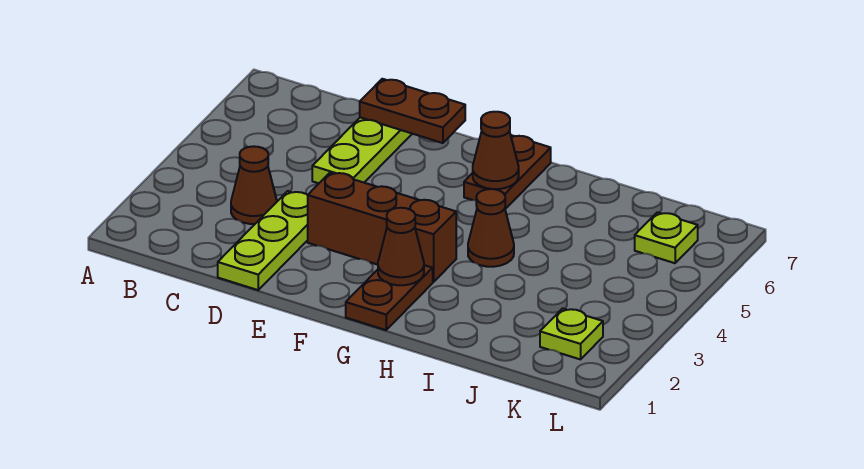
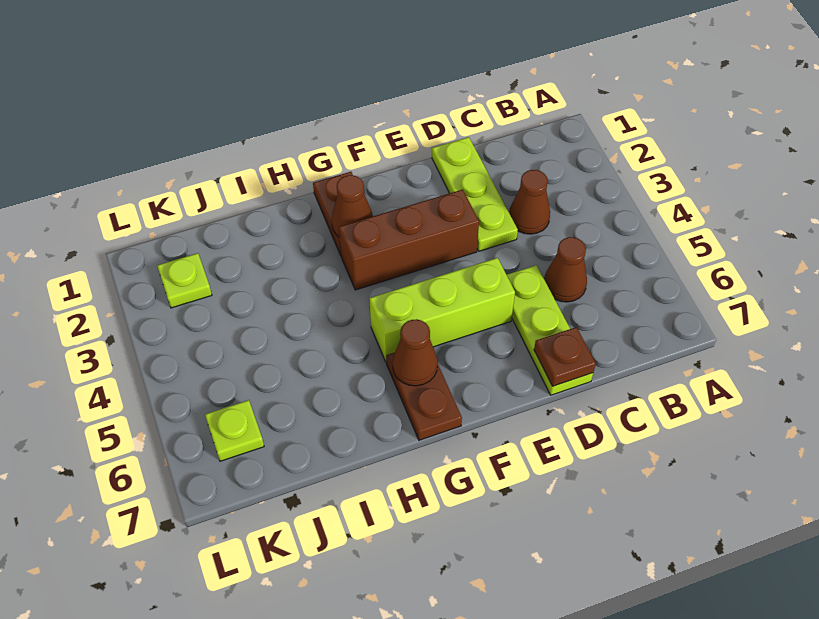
brown plate D7:E7 level 2 -> brown plate D7 level 2
none -> lime brick E5:G5 level 1
brown cone H4 level 1 -> brown cone C5 level 1

